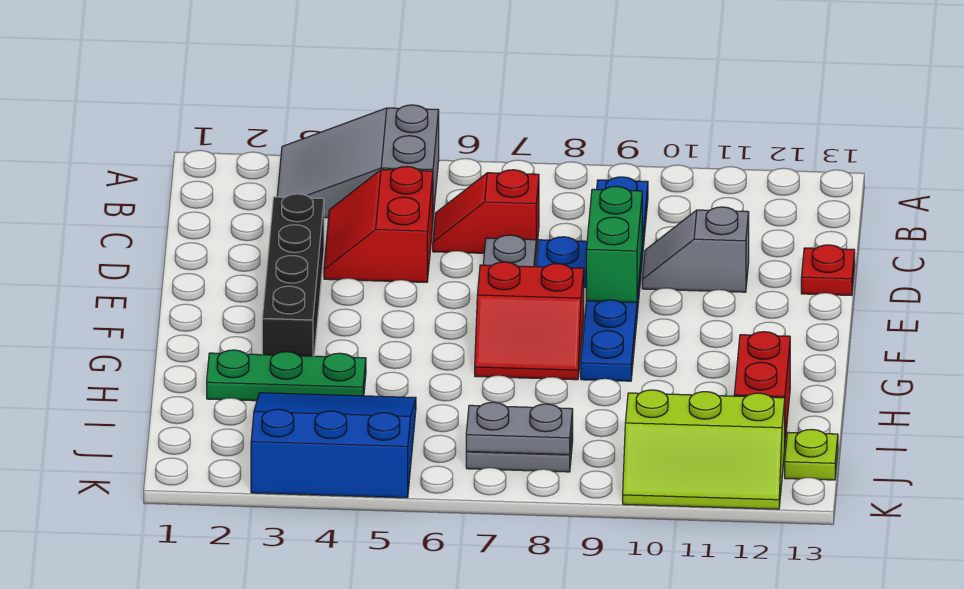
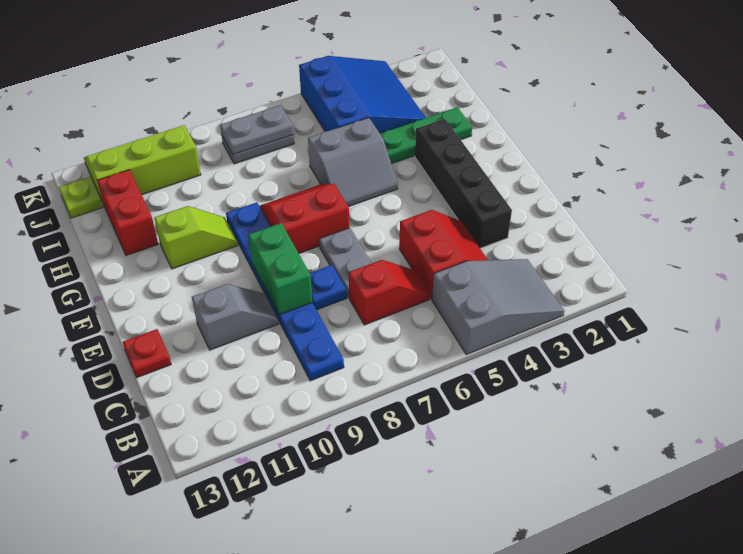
none -> grey slope G5:H6 level 1 top H
none -> lime slope G10:G11 level 1 top 11
blue slope I3:K5 level 1 top K -> blue slope I3:K5 level 1 top 5

